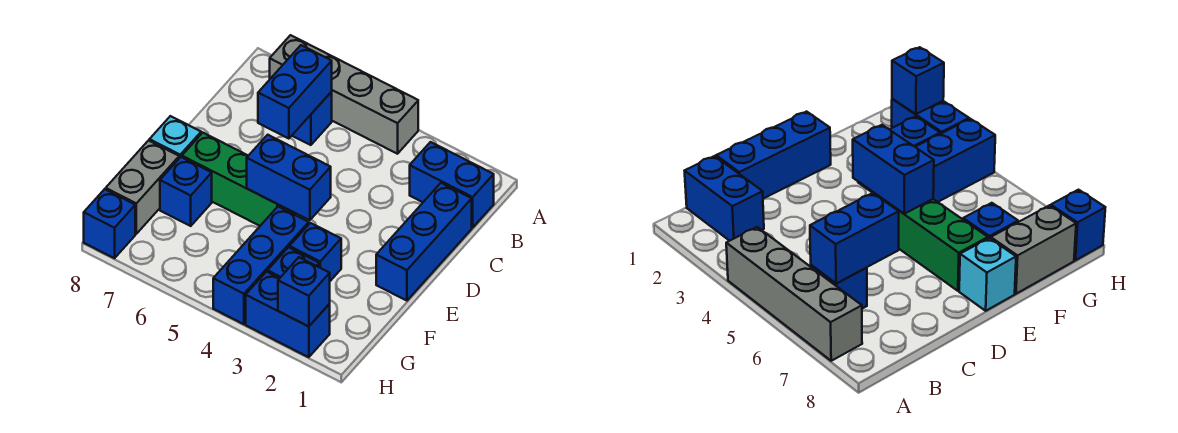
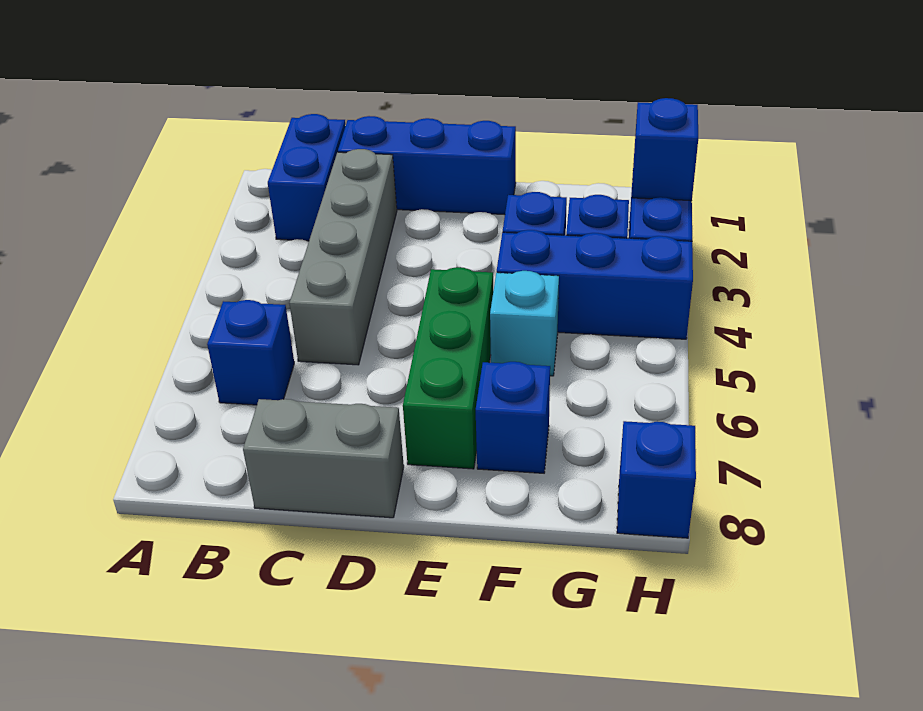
grey brick A4:A7 level 1 -> grey brick C2:C5 level 1
blue brick B6:C6 level 2 -> none
blue brick E4:E5 level 2 -> none
cyan brick E8 level 1 -> cyan brick F5 level 1
grey brick F8:G8 level 1 -> grey brick C8:D8 level 1

